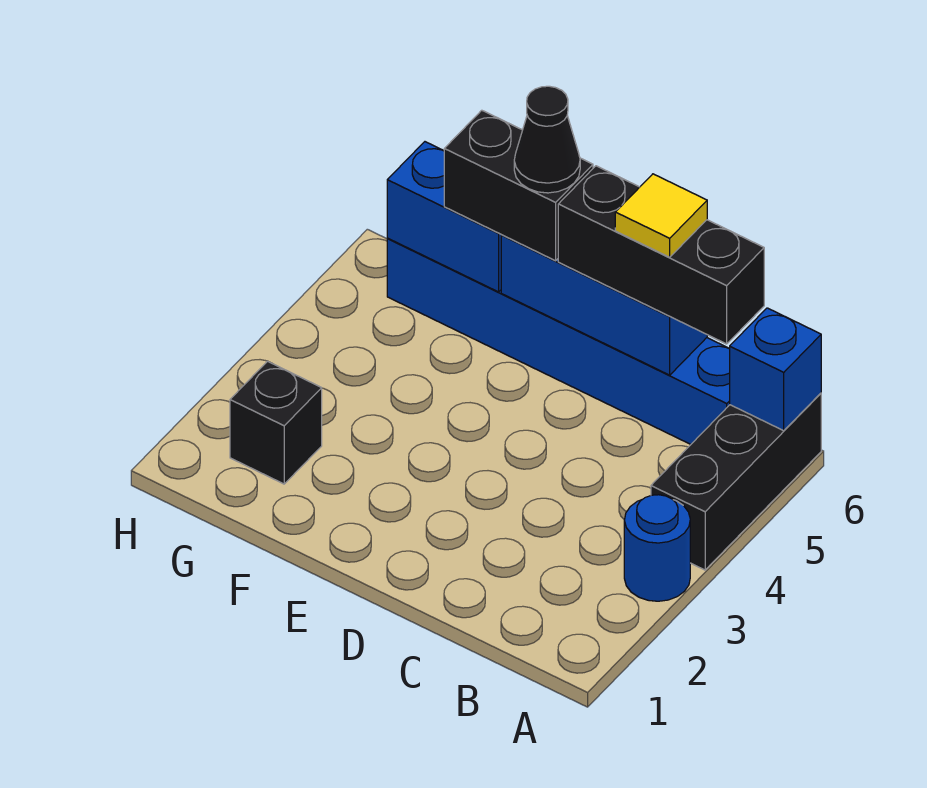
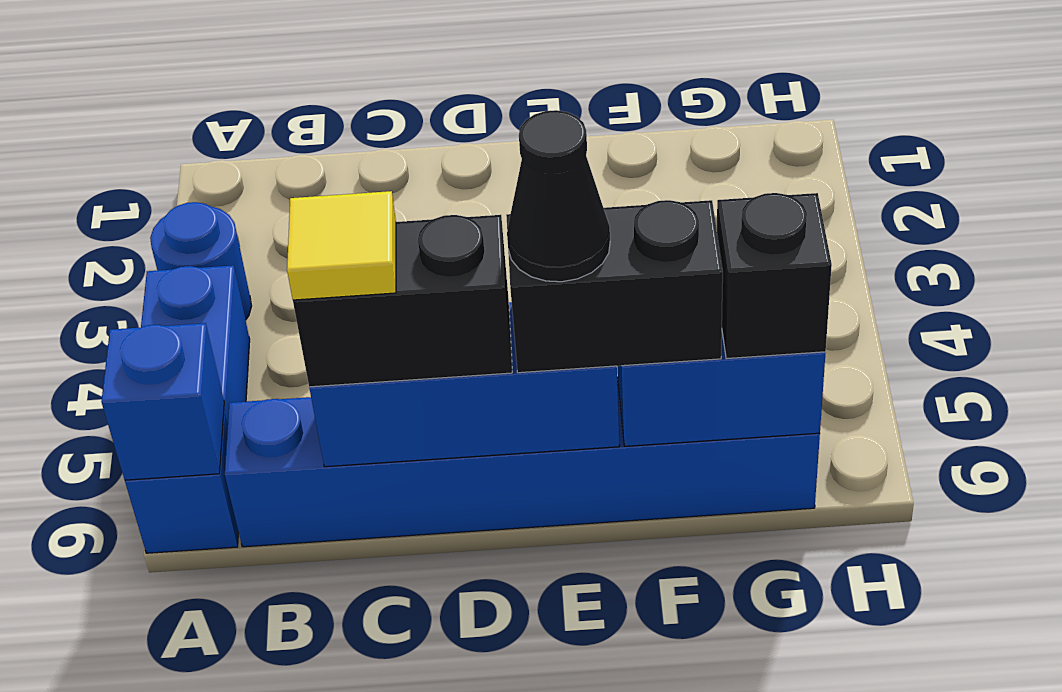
black brick A4:A6 level 1 -> blue brick A4:A6 level 1
black brick B6:D6 level 3 -> black brick C6:D6 level 3
black brick G2 level 1 -> black brick G6 level 3

